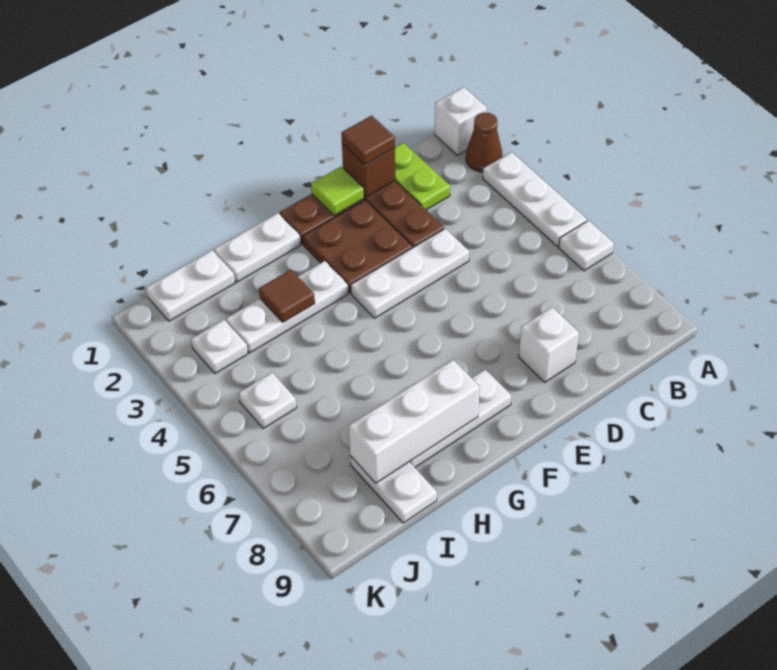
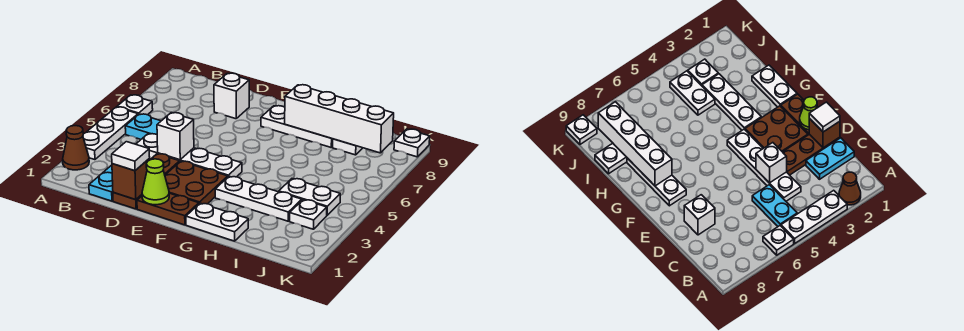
white brick A1 level 1 -> white brick D4 level 2
none -> cyan plate B5:C5 level 1
lime plate C1:C2 level 1 -> cyan plate C1:C2 level 1
brown tile D1 level 3 -> white tile D1 level 3
white plate D4:F4 level 1 -> white plate C4:F4 level 1
lime tile E1 level 2 -> lime cone E1 level 2
white brick G8:I8 level 2 -> white brick G8:J8 level 2
brown tile H3 level 2 -> none
white plate I1:J1 level 1 -> white plate I4:J4 level 1
white plate J5 level 1 -> white plate K9 level 1

